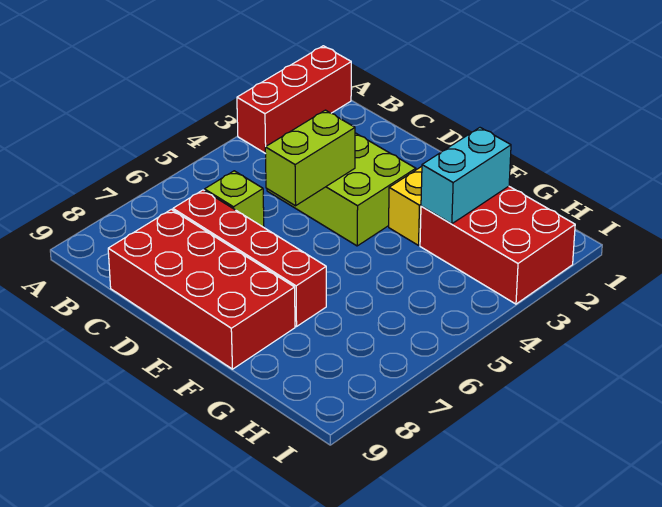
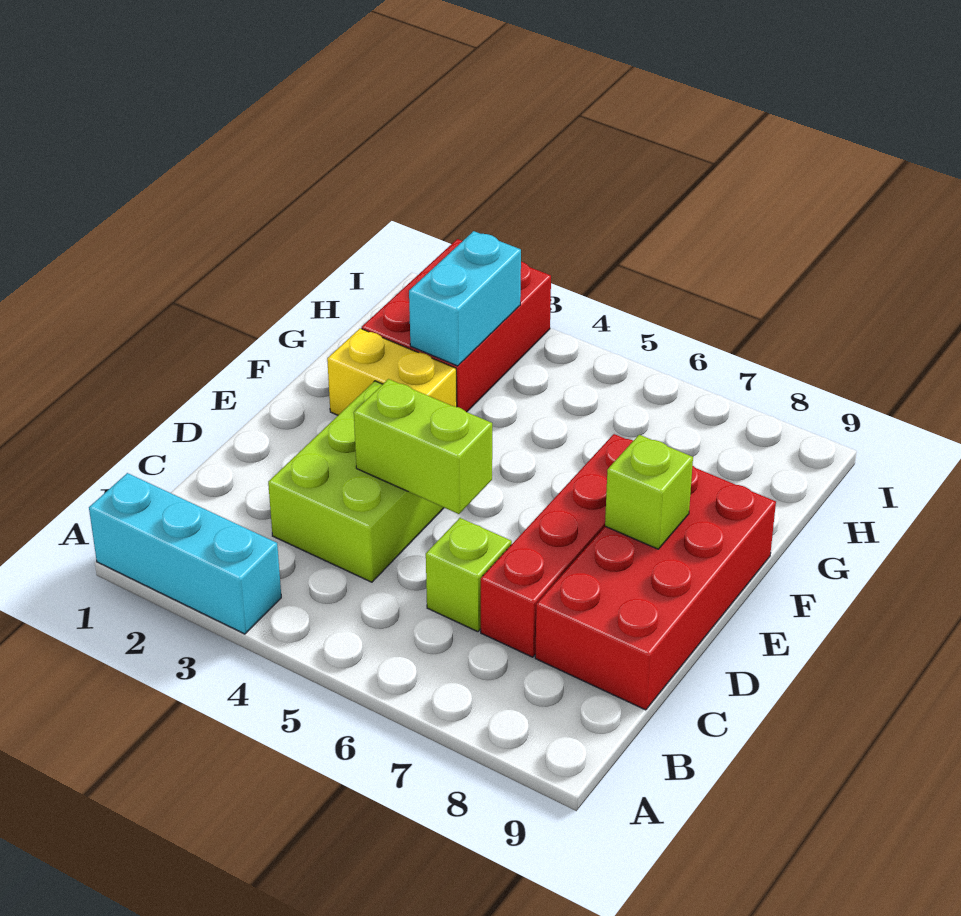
red brick A1:A3 level 1 -> cyan brick A1:A3 level 1
none -> lime brick E8 level 2
cyan brick G2:G3 level 2 -> cyan brick G3:H3 level 2

